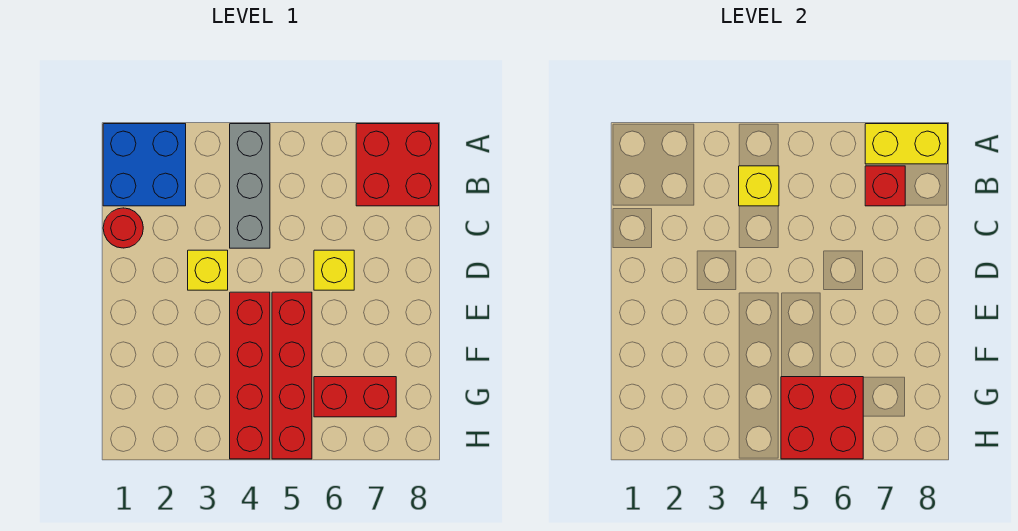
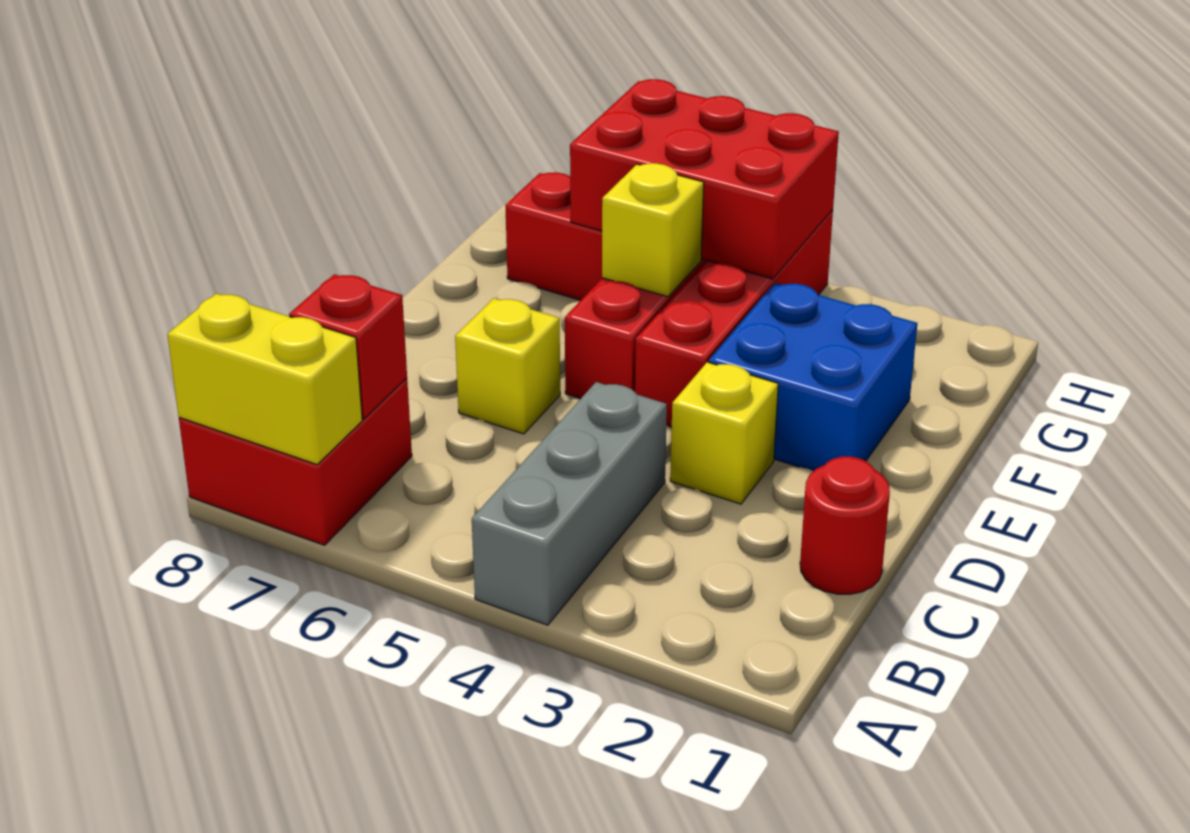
blue brick A1:B2 level 1 -> blue brick E2:F3 level 1
yellow brick B4 level 2 -> yellow brick F5 level 2
red brick G5:H6 level 2 -> red brick G4:H6 level 2

